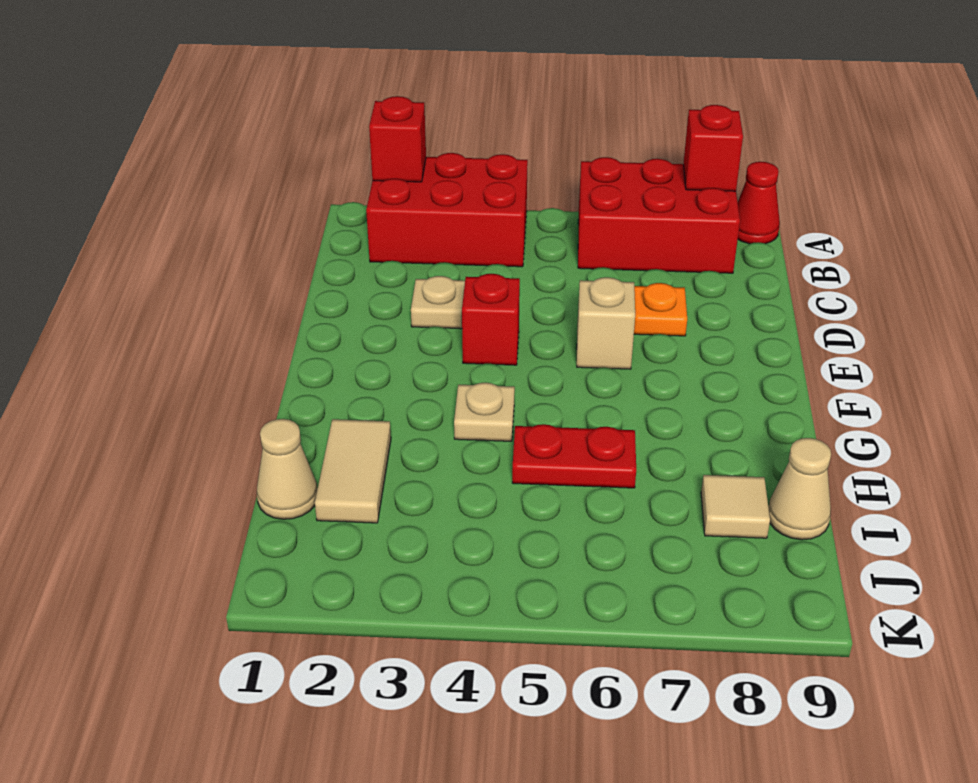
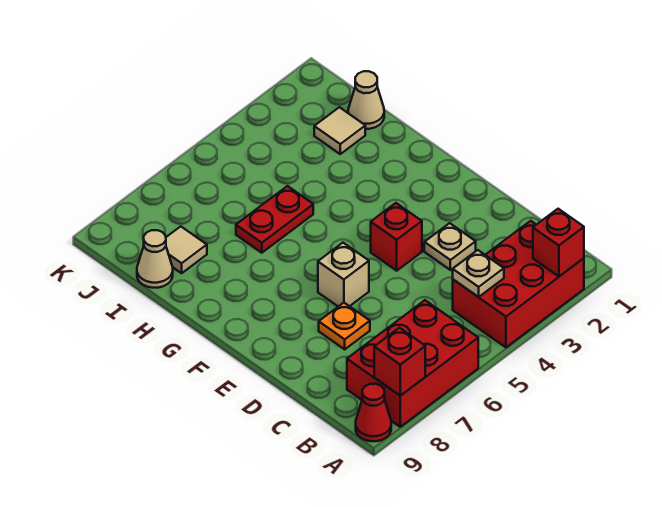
tan plate G4 level 1 -> tan plate B4 level 2
tan tile H2:I2 level 1 -> tan tile I2 level 1

